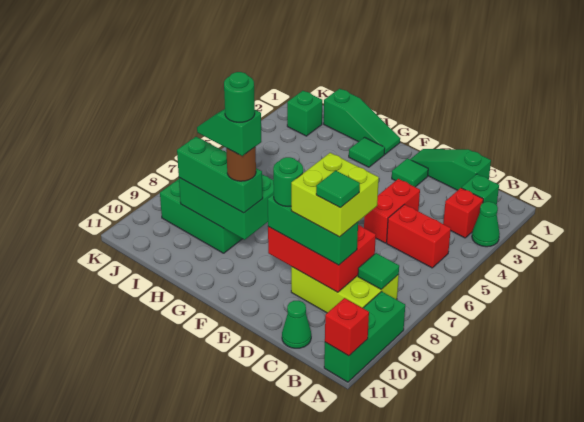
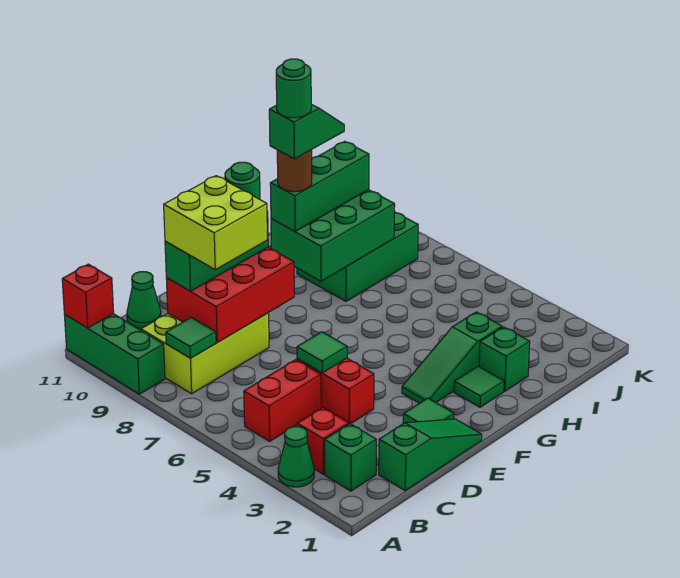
green tile C9 level 5 -> green tile D5 level 2
green slope G1:I1 level 1 top I -> green slope F3:H3 level 1 top H
green brick J2 level 1 -> green brick H2 level 1

